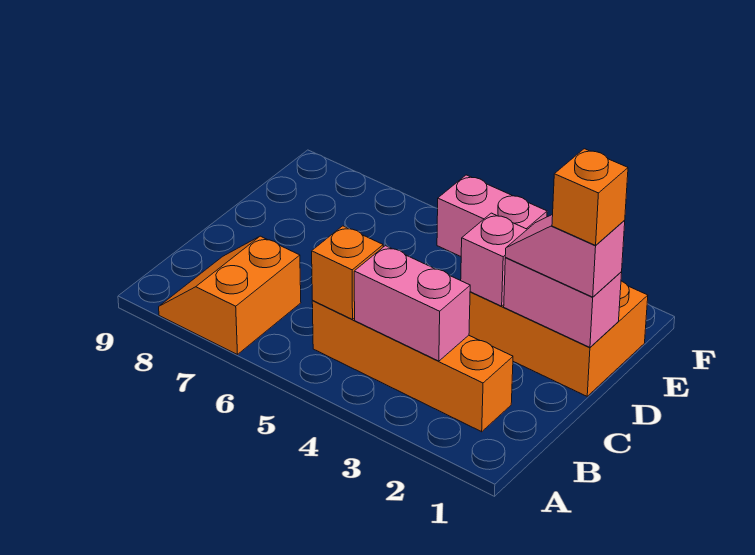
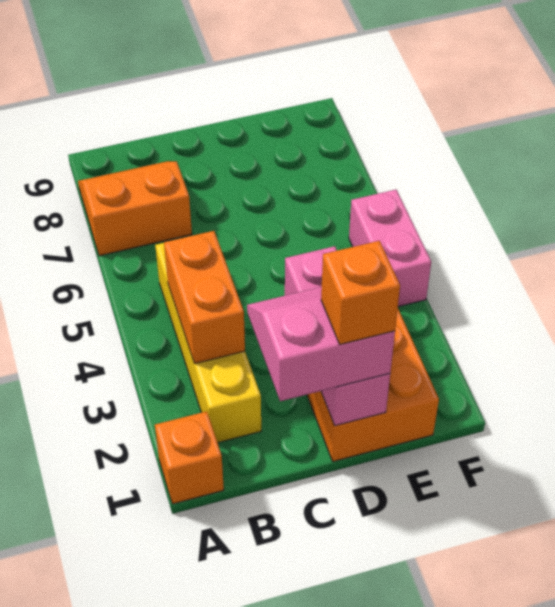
orange brick B2:B5 level 1 -> yellow brick B2:B5 level 1
pink brick B3:B4 level 2 -> orange brick B3:B4 level 2
orange brick B5 level 2 -> orange brick A1 level 1
pink slope D1:D2 level 3 top 1 -> pink slope C1:D2 level 3 top 1

